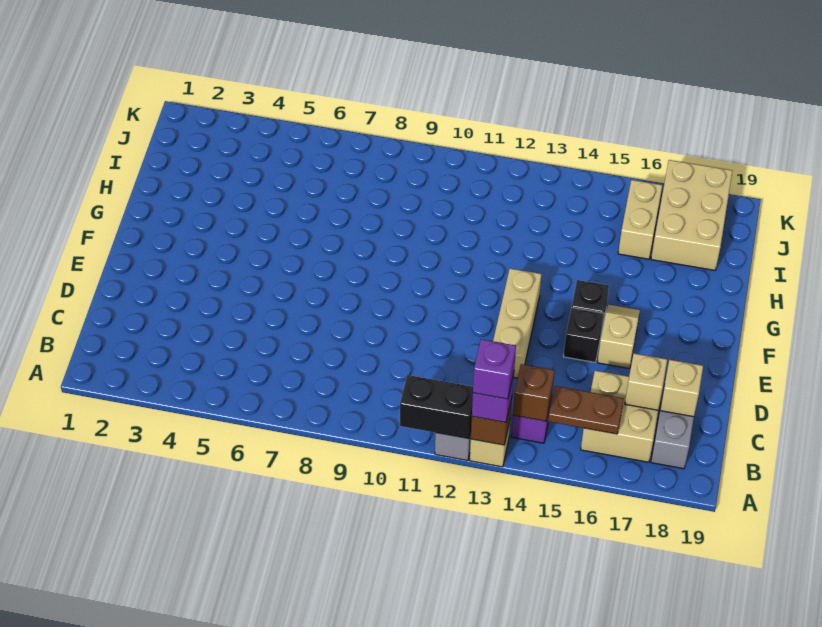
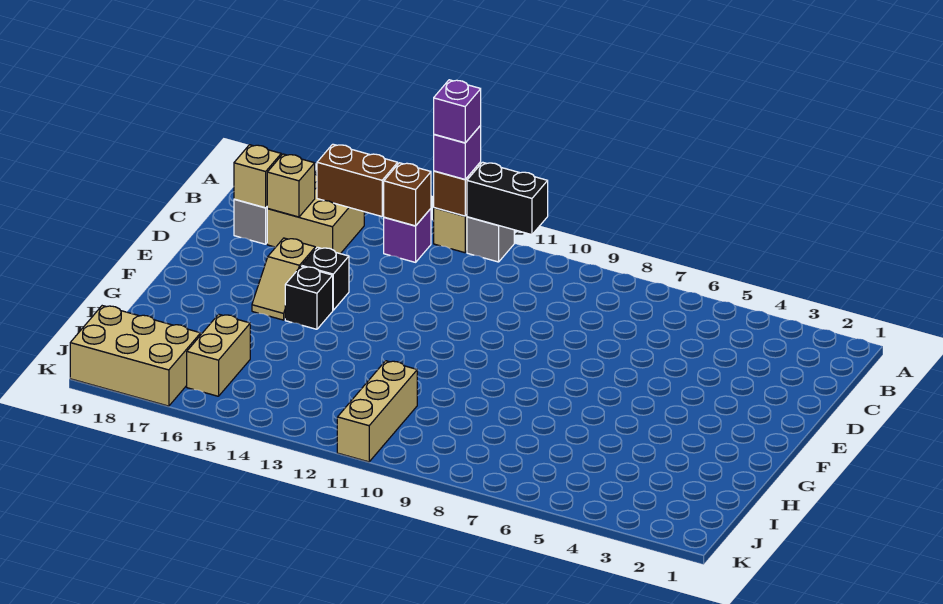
brown plate B15:B16 level 2 -> brown brick B15:B16 level 2
tan brick D13:F13 level 1 -> tan brick I11:K11 level 1
tan brick I17:K18 level 1 -> tan brick J17:K19 level 1

